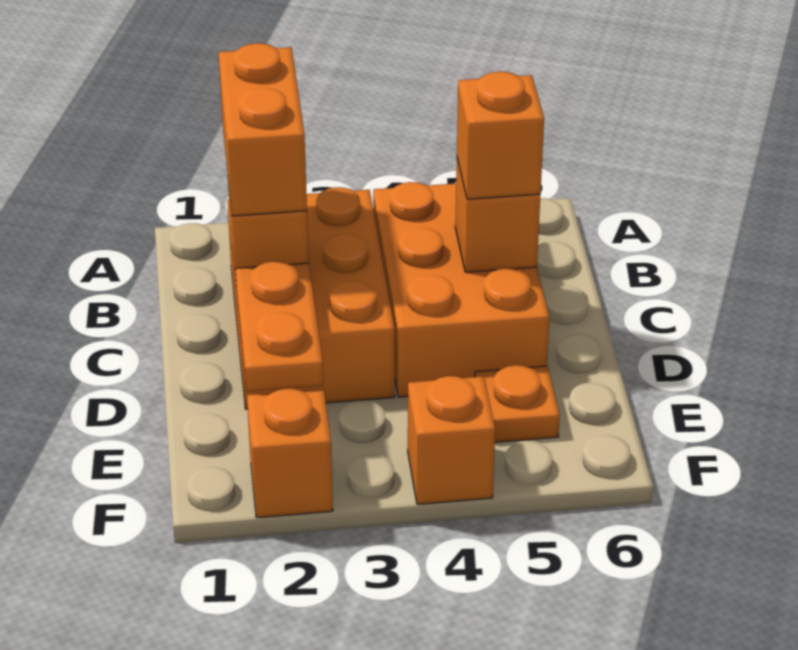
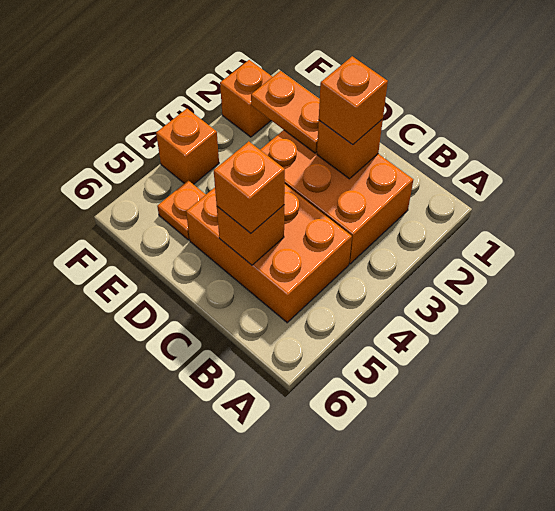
orange brick B2:C2 level 3 -> orange brick C2 level 3

